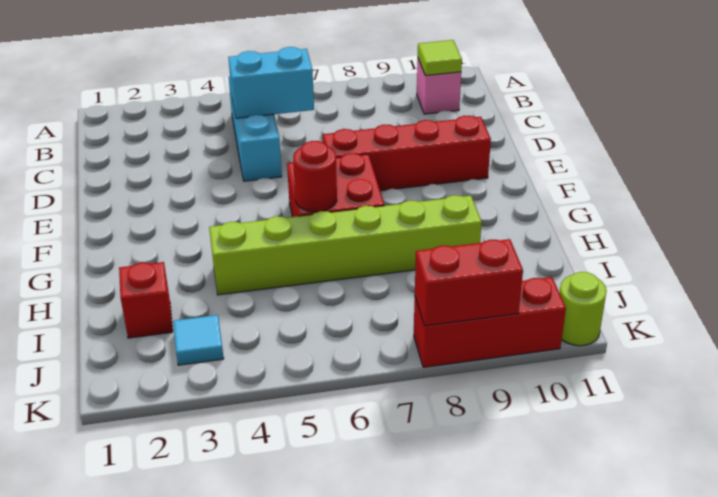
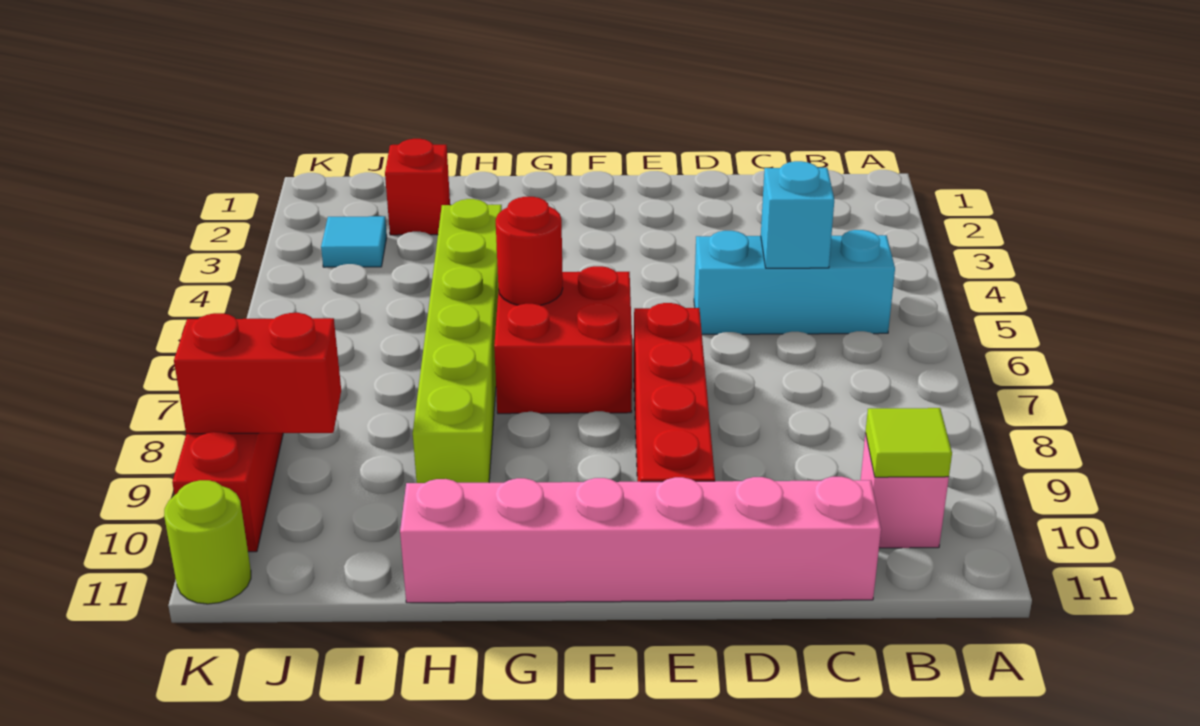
cyan brick C5:C6 level 2 -> cyan brick C5 level 2
none -> pink brick C11:H11 level 1
red brick K8:K9 level 2 -> red brick J9:K9 level 2

